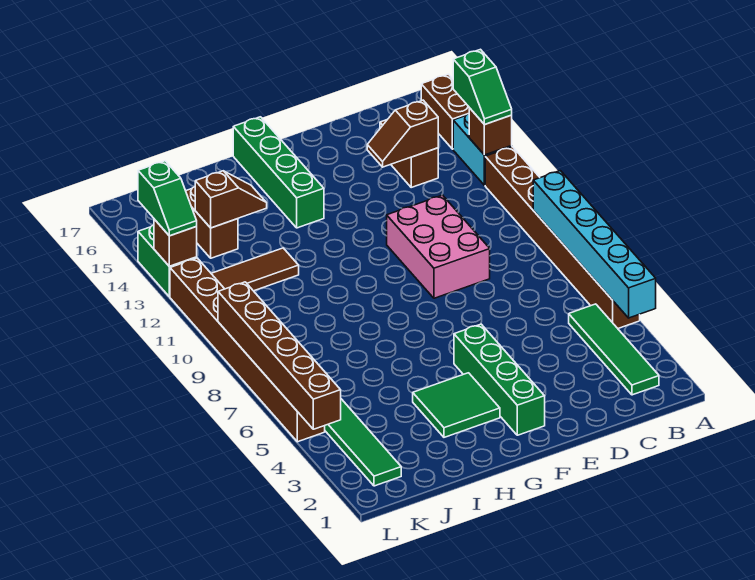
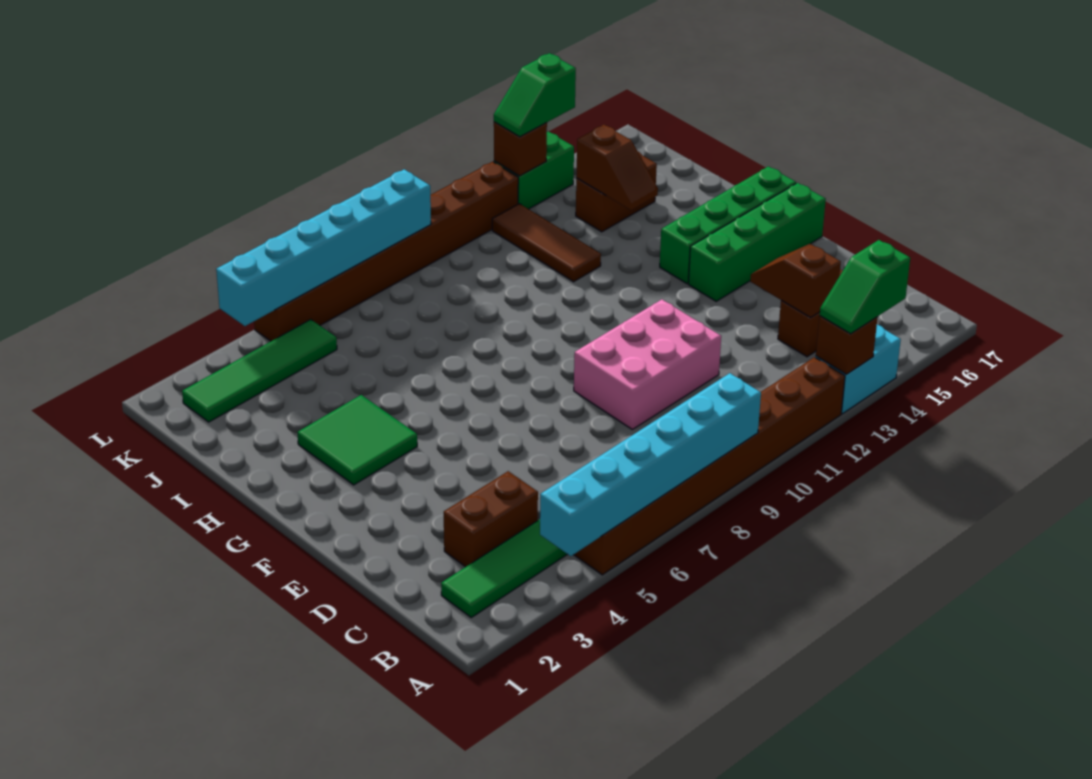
brown brick A15:A16 level 1 -> brown brick C3:C4 level 1
green brick F2:F5 level 1 -> green brick F14:F17 level 1
brown brick L4:L9 level 2 -> cyan brick L4:L9 level 2

